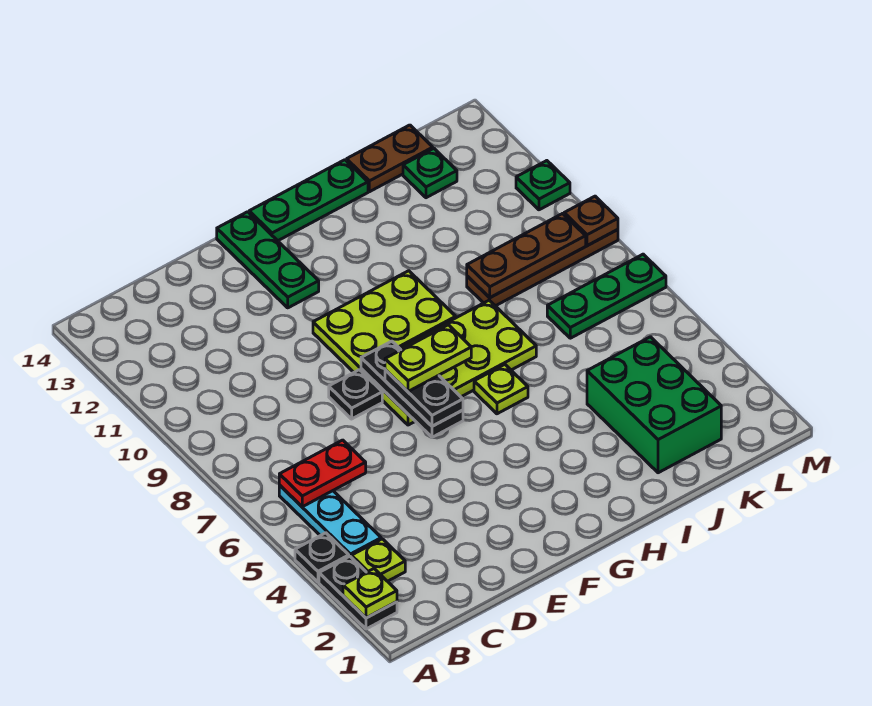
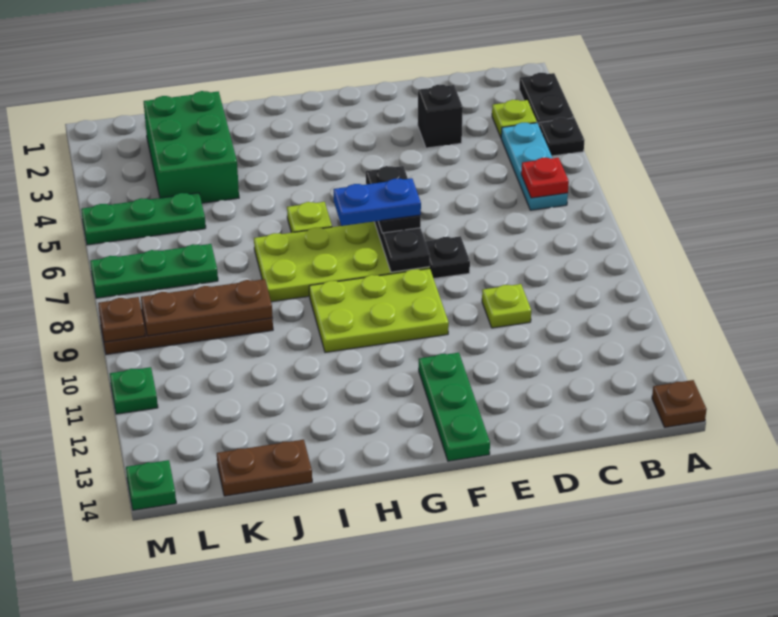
lime plate A2 level 2 -> lime plate D10 level 1
none -> brown plate A14 level 1
red plate B6:C6 level 2 -> red plate B6 level 2
none -> black brick D3 level 1
lime plate F7:G7 level 4 -> blue plate F7:G7 level 4
green plate G14:I14 level 1 -> green plate K5:M5 level 1
green plate K13 level 1 -> green plate M14 level 1

